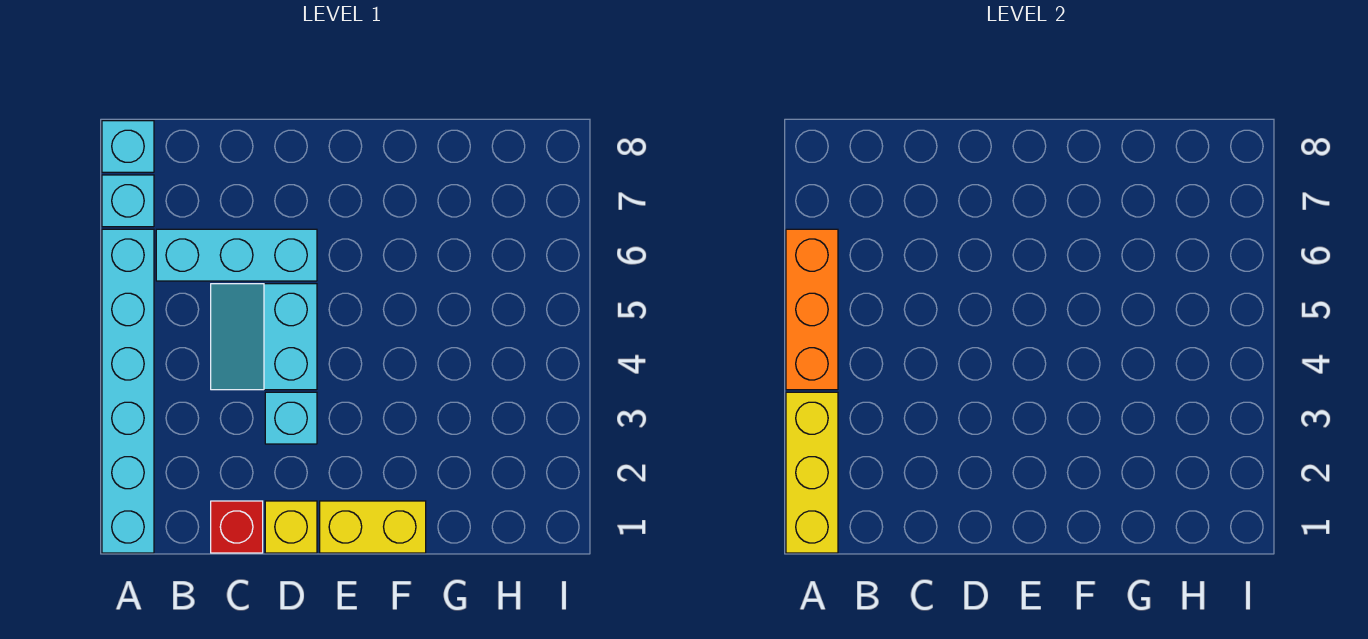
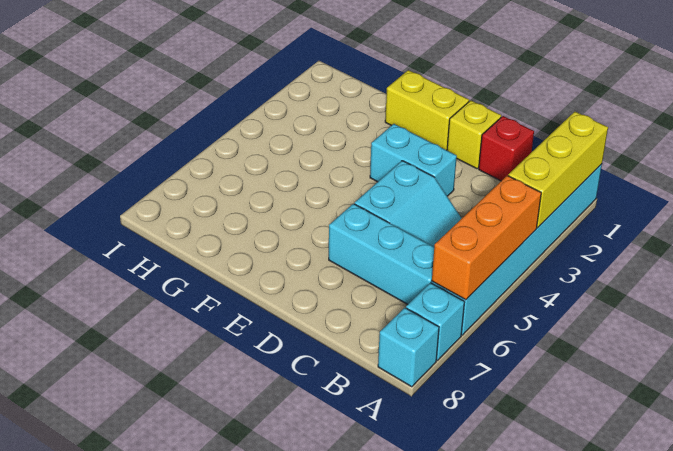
cyan brick D3 level 1 -> cyan brick D3:E3 level 1

